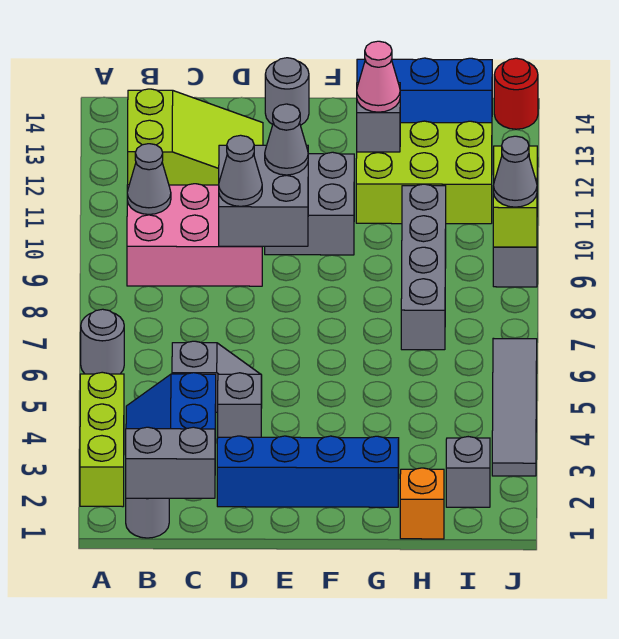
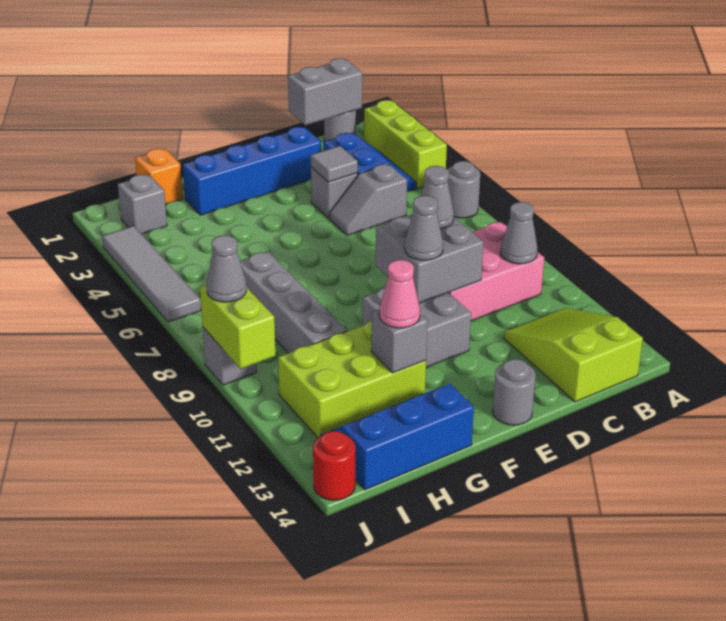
lime slope B12:D13 level 1 top B -> lime slope B12:C14 level 1 top 14
none -> grey tile D4 level 2

